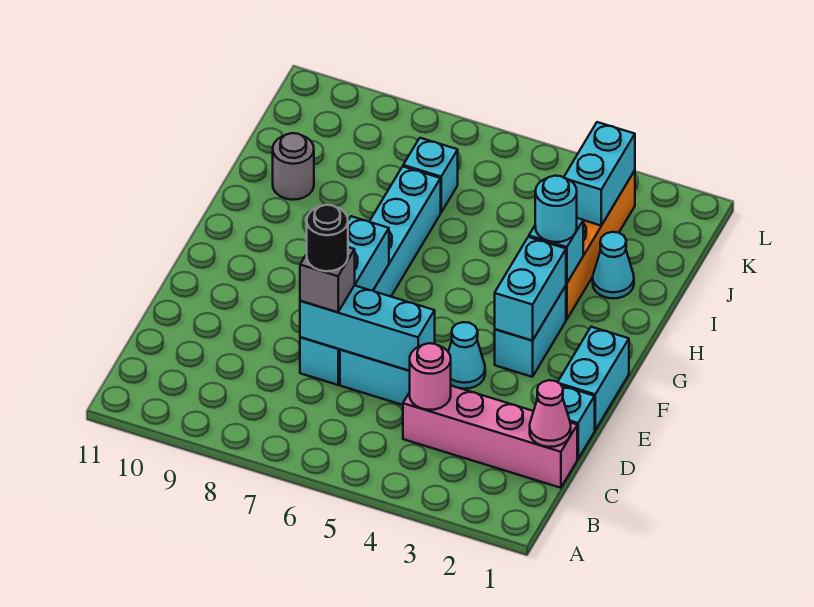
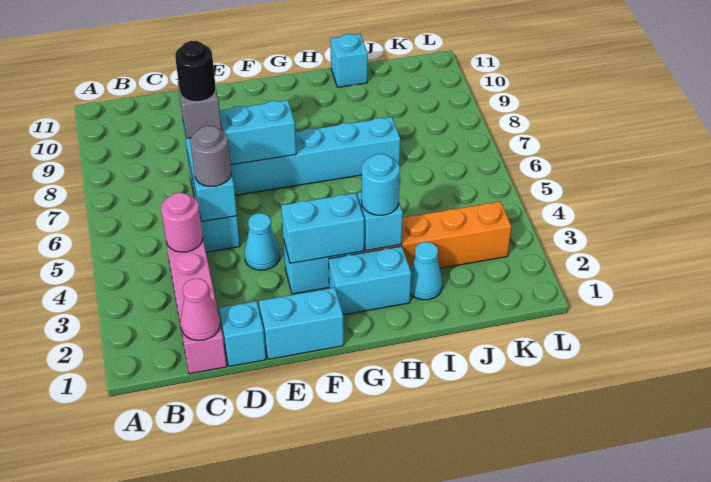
grey round brick I10 level 1 -> grey round brick D5 level 3
cyan brick J3:K3 level 2 -> cyan brick G2:H2 level 1
cyan brick J7 level 1 -> cyan brick I11 level 1

